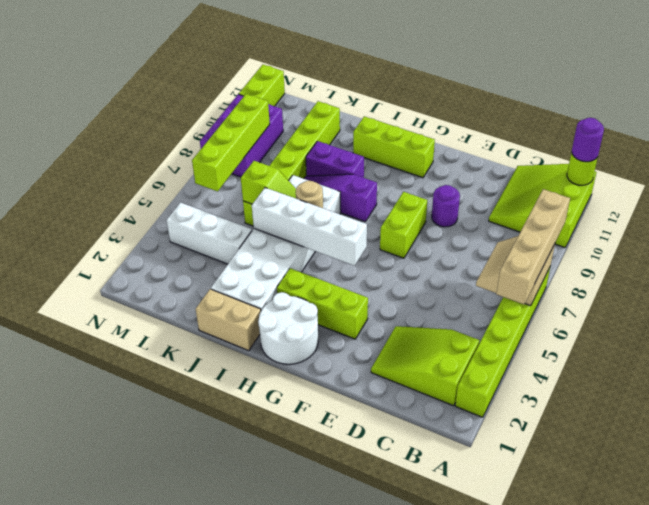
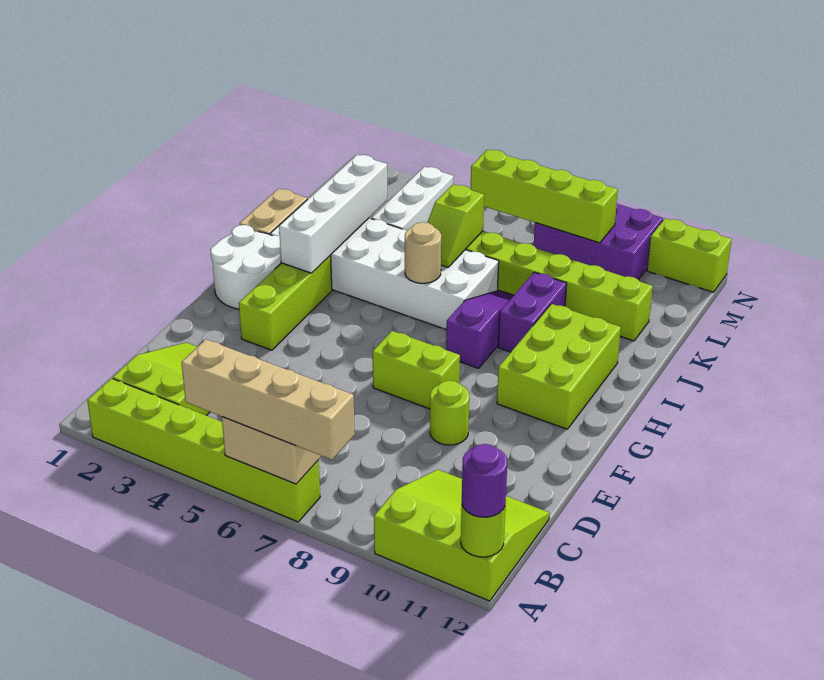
purple round brick E9 level 1 -> lime round brick E9 level 1
white brick G5:J5 level 2 -> white brick H3:K3 level 2
lime brick G11:I11 level 1 -> lime brick G10:I11 level 1

